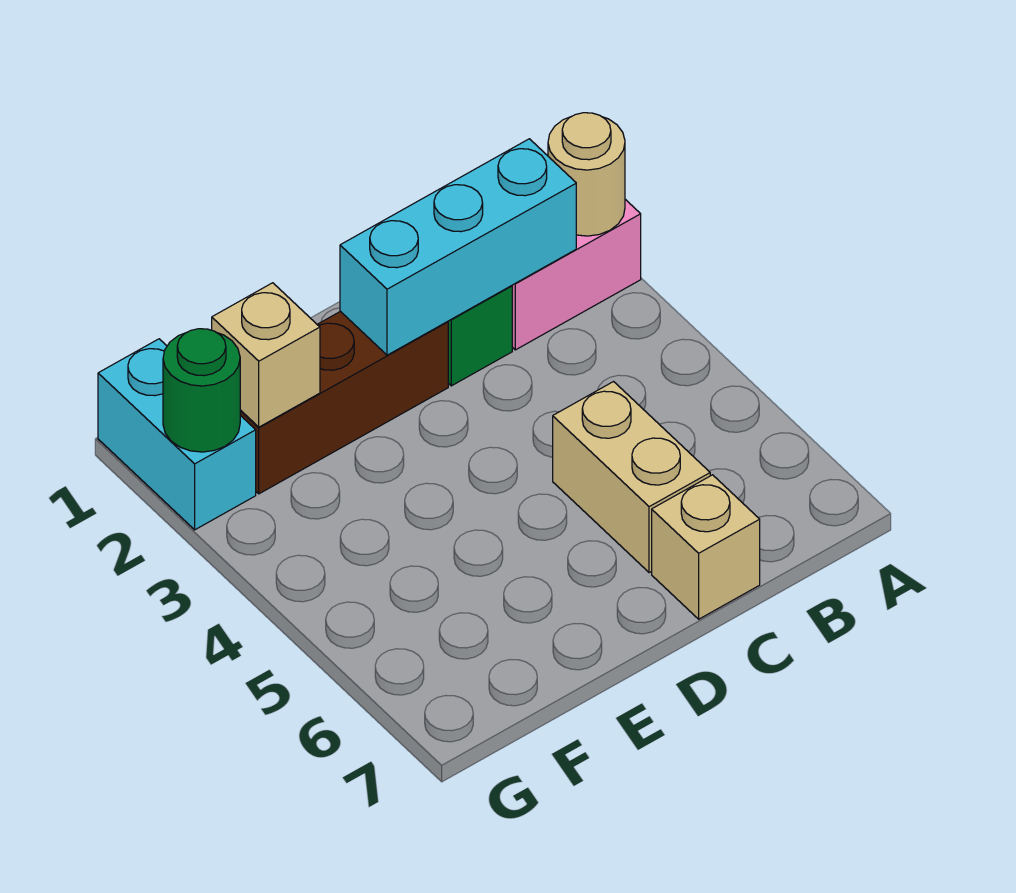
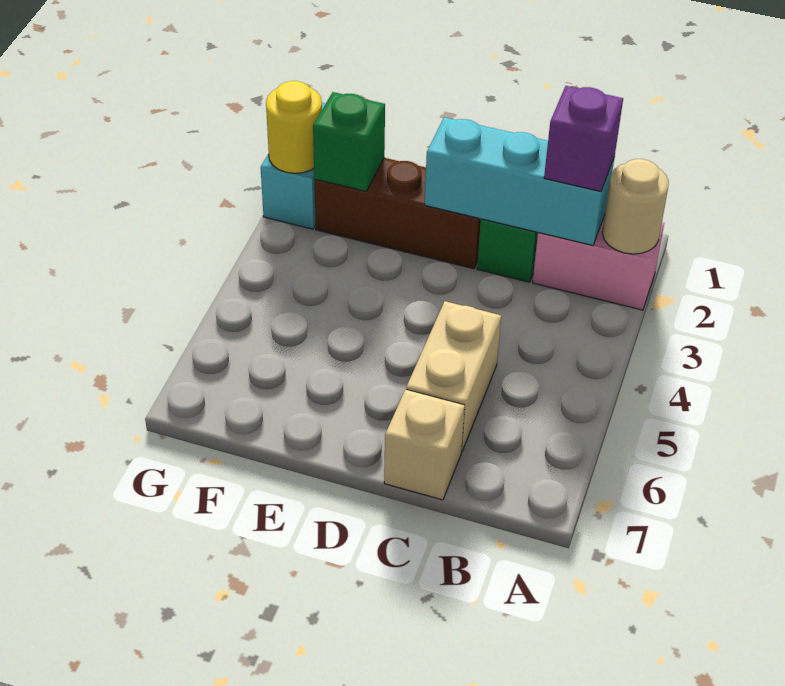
none -> purple brick B2 level 3
tan brick F2 level 2 -> green brick F2 level 2
green round brick G2 level 2 -> yellow round brick G2 level 2

